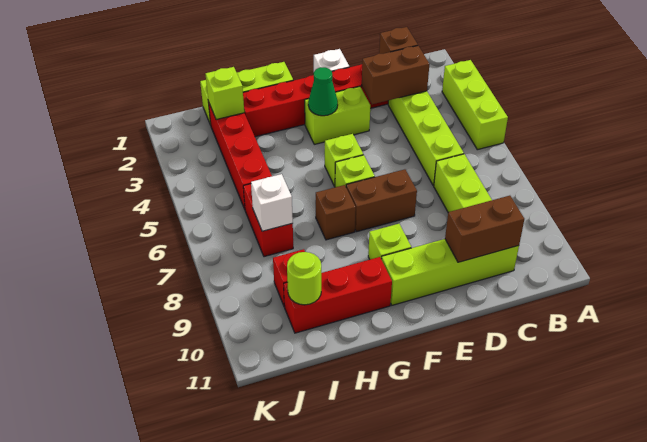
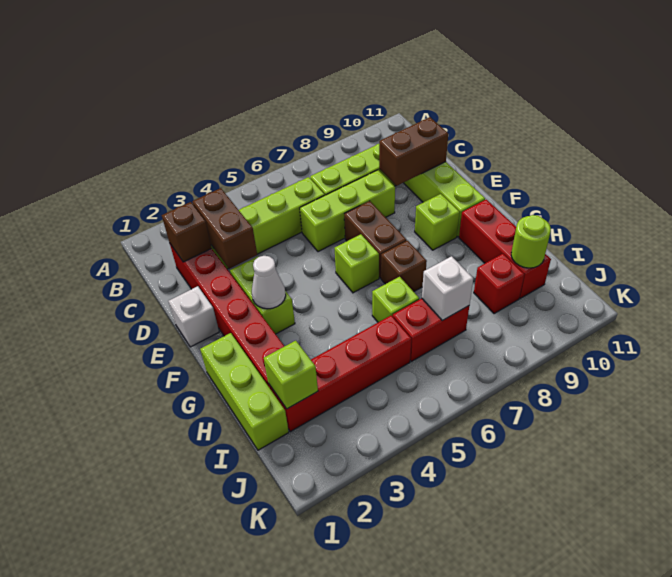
lime brick A3:A5 level 1 -> lime brick D6:D8 level 1
brown brick C10:D10 level 2 -> brown brick D9:D10 level 2
green cone F3 level 2 -> white cone F3 level 2
lime brick F5 level 1 -> lime brick H6 level 1

